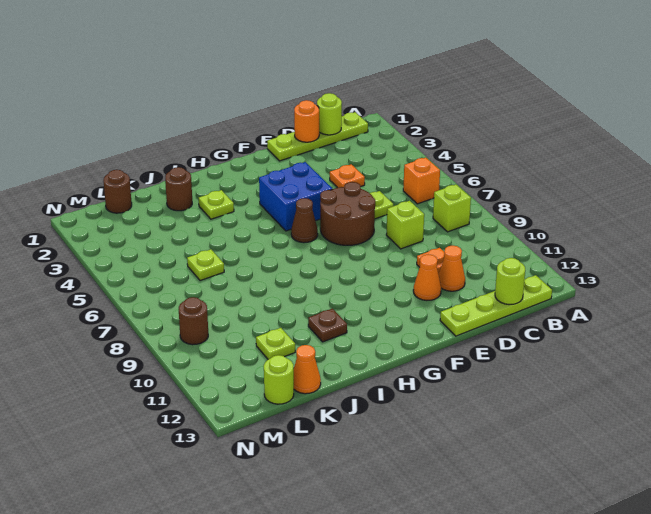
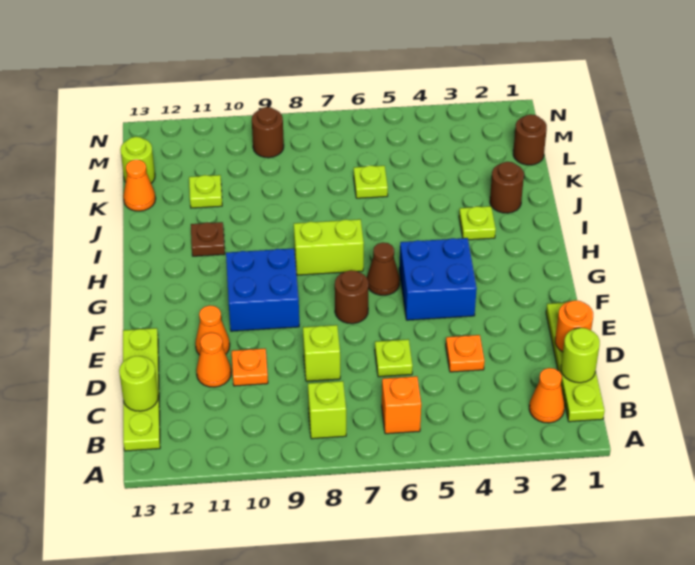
none -> orange cone B2 level 1
brown round brick E6:F7 level 1 -> brown round brick F7 level 1
none -> blue brick F9:G10 level 1
none -> lime brick H7:H8 level 1

